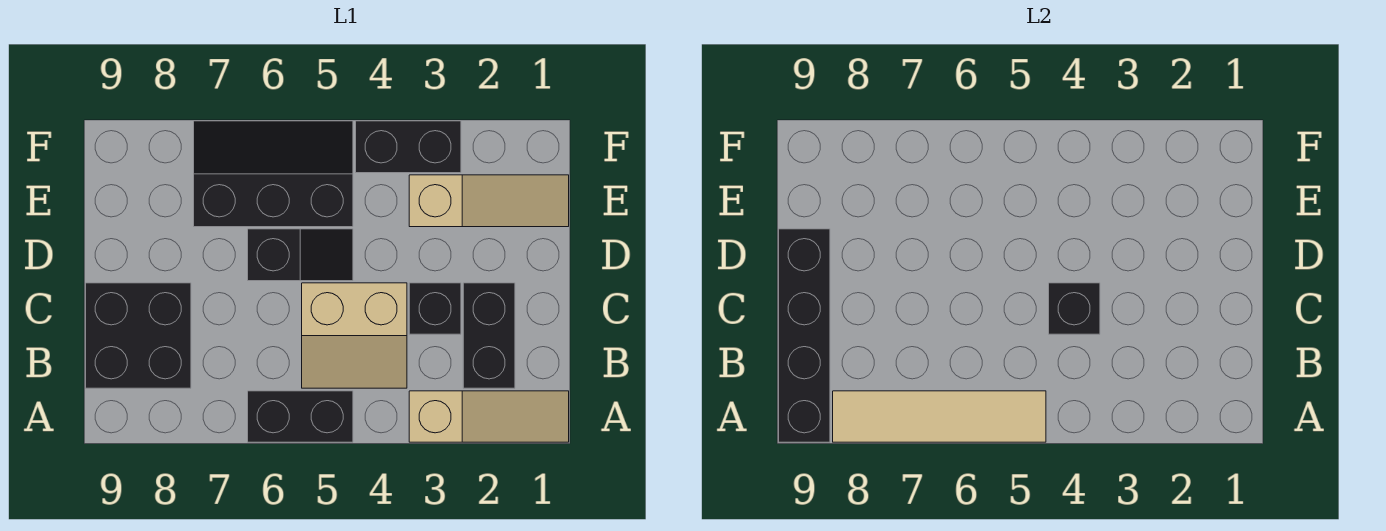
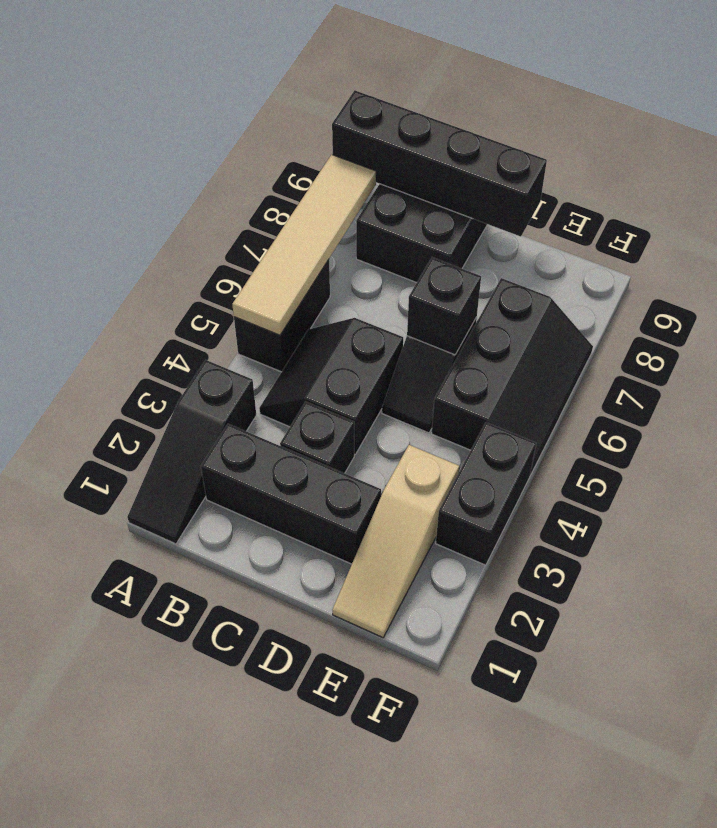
tan slope A1:A3 level 1 top 3 -> black slope A1:A3 level 1 top 3
black brick B2:C2 level 1 -> black brick B2:D2 level 1
tan slope B4:C5 level 1 top C -> black slope B4:C5 level 1 top C
black brick C4 level 2 -> black brick D6 level 2

